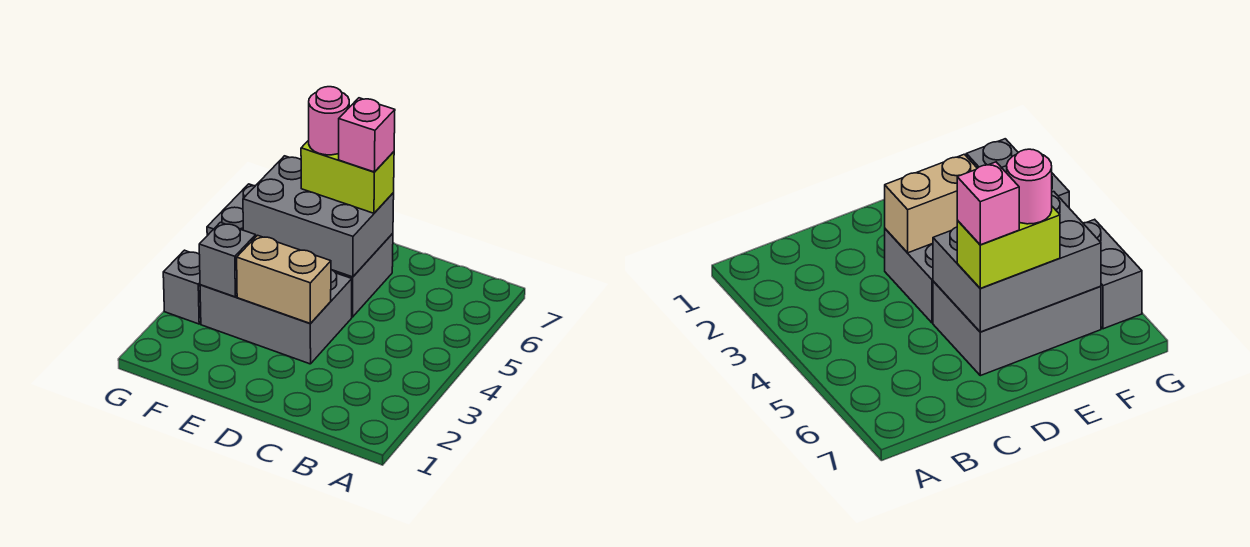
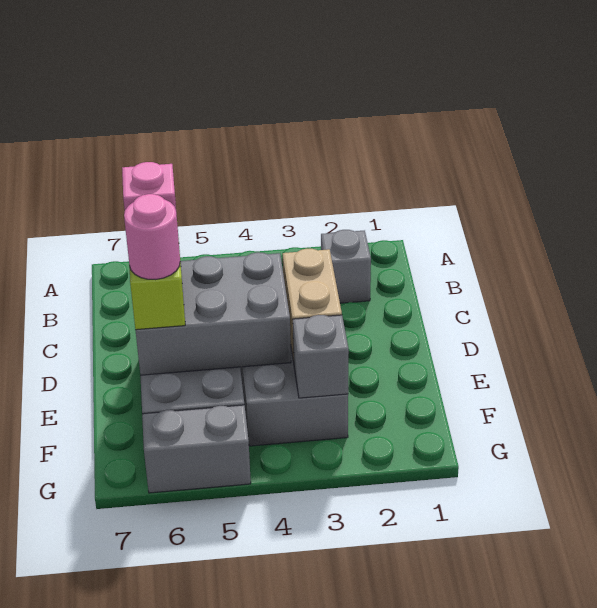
grey brick D5:F6 level 2 -> grey brick D4:E6 level 2
grey brick G3 level 1 -> grey brick B2 level 1

